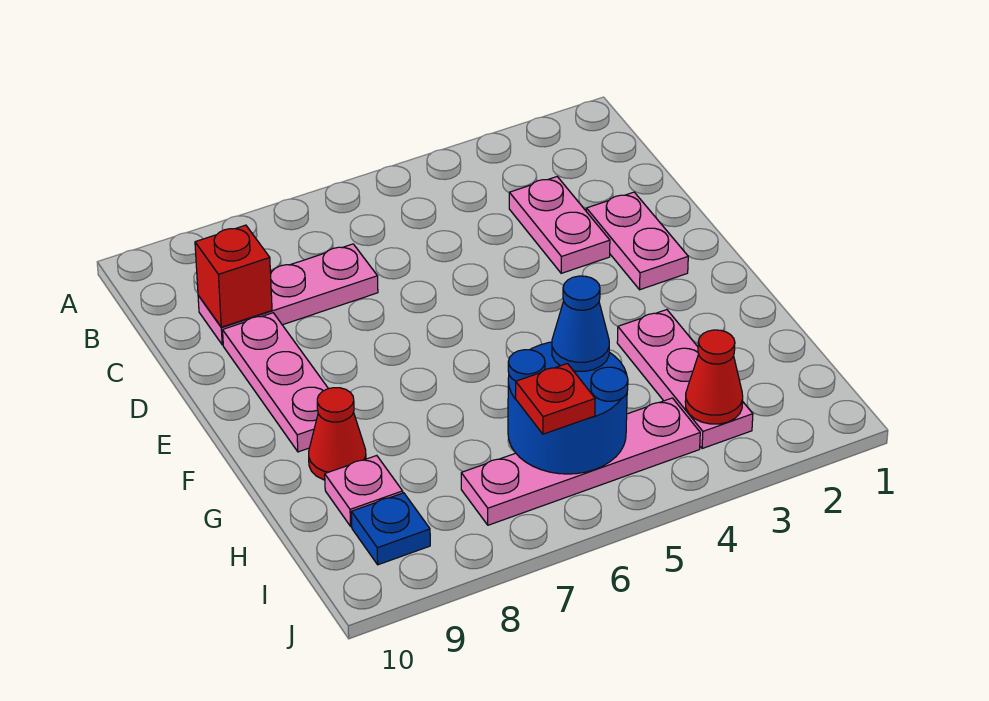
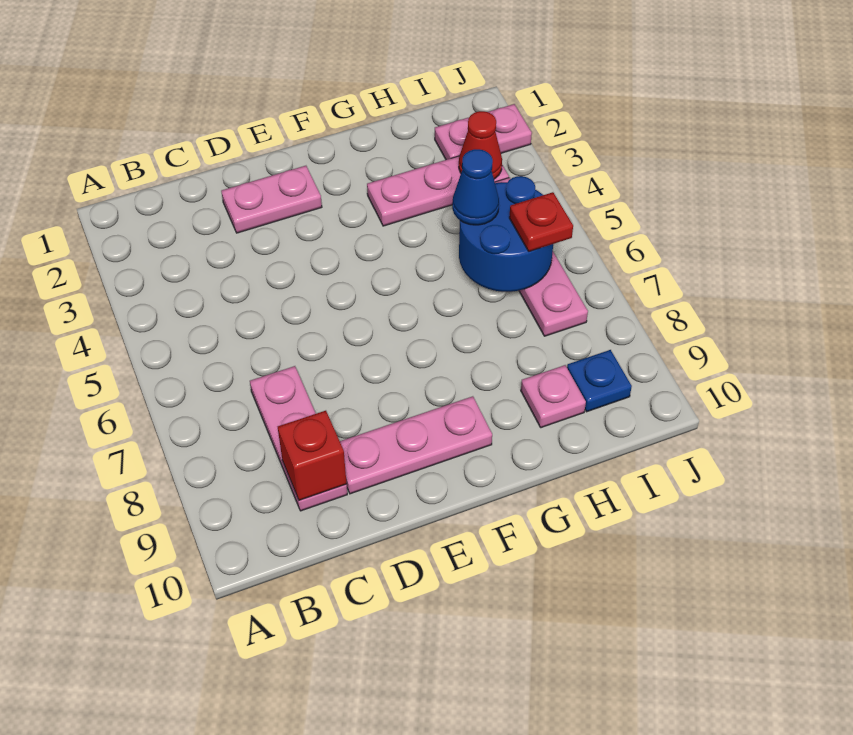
pink plate C3:D3 level 1 -> pink plate I2:J2 level 1
red cone G9 level 1 -> none

